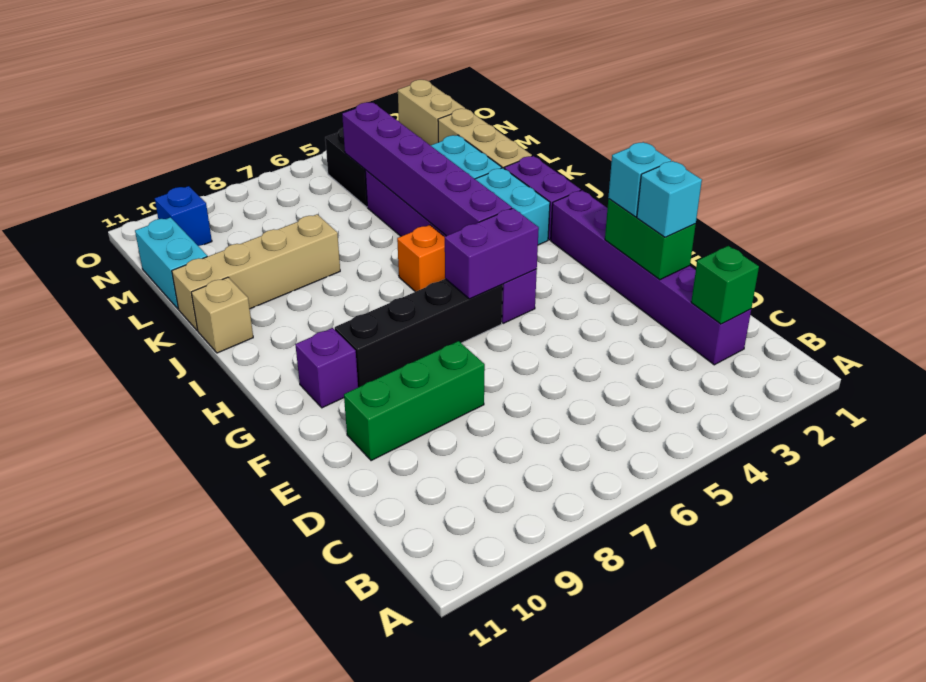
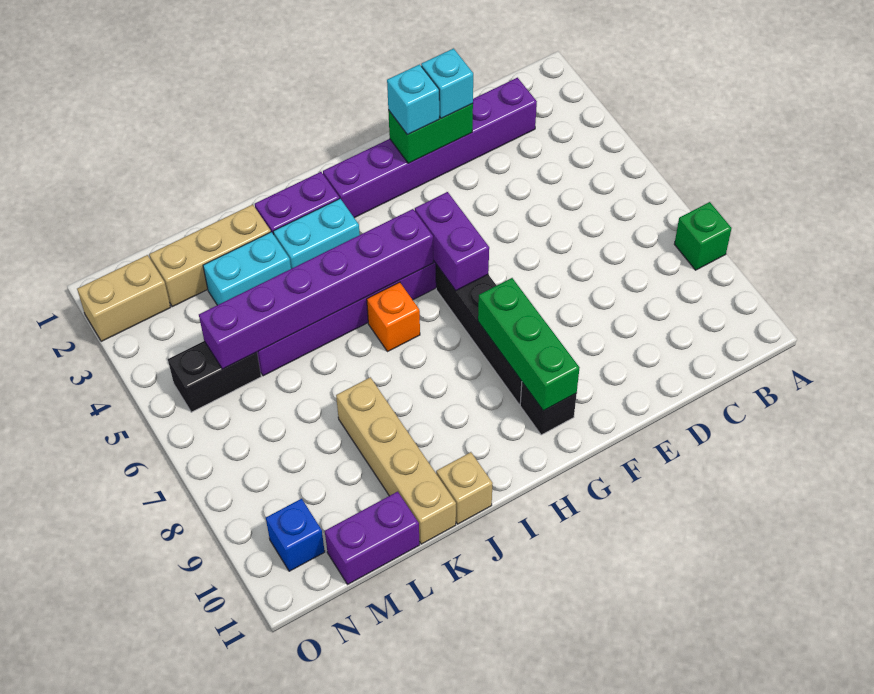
green brick C2 level 2 -> green brick A8 level 1
green brick E8:E10 level 1 -> green brick G8:G10 level 2
purple brick G10 level 1 -> black brick G10 level 1
cyan brick L11:M11 level 1 -> purple brick L11:M11 level 1

